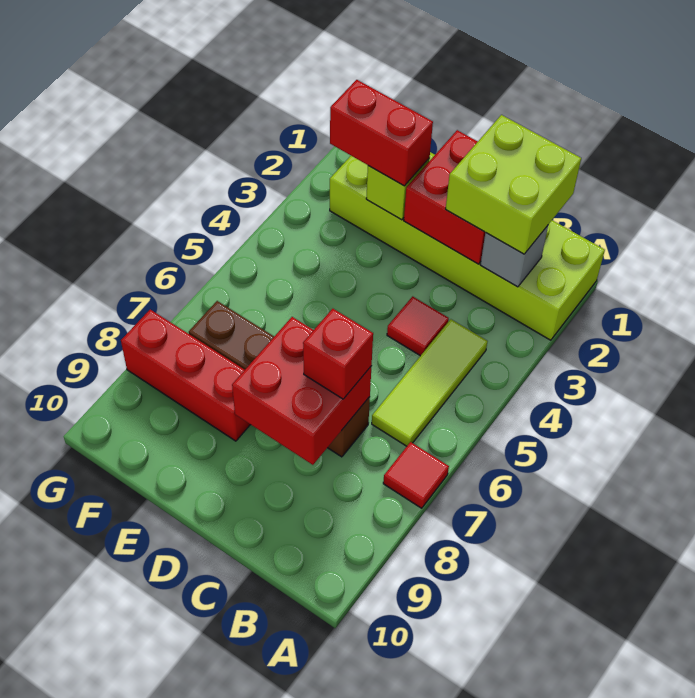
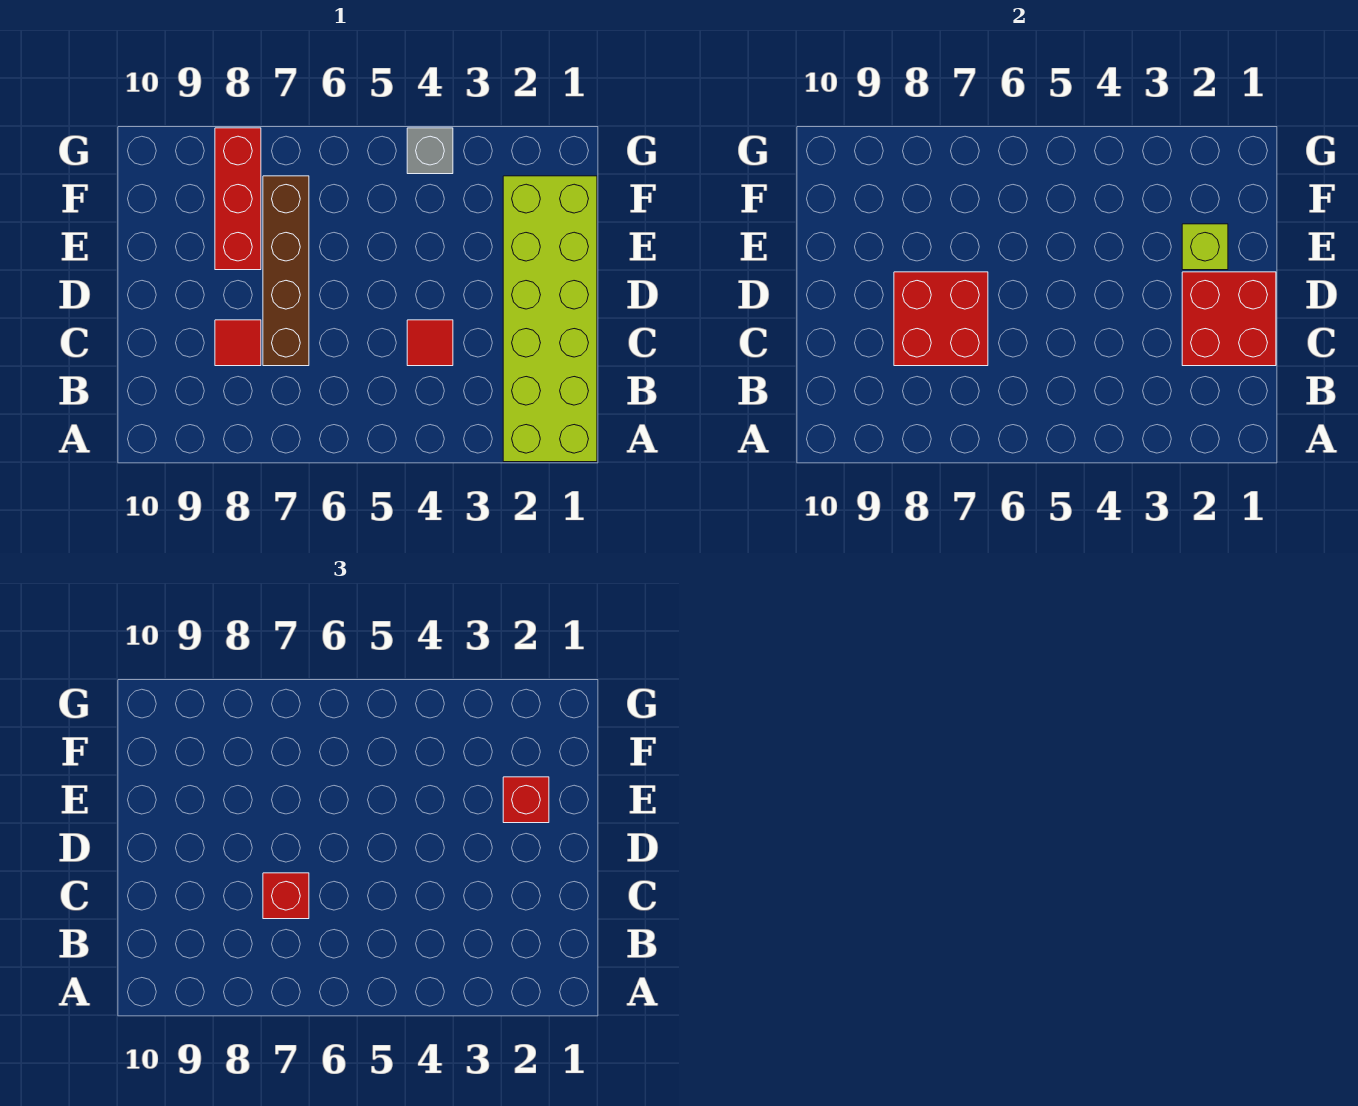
red tile A7 level 1 -> red tile C8 level 1
lime brick B1:C2 level 3 -> none
grey brick B2 level 2 -> grey brick G4 level 1
lime tile B4:B6 level 1 -> none
red brick E2:F2 level 3 -> red brick E2 level 3

